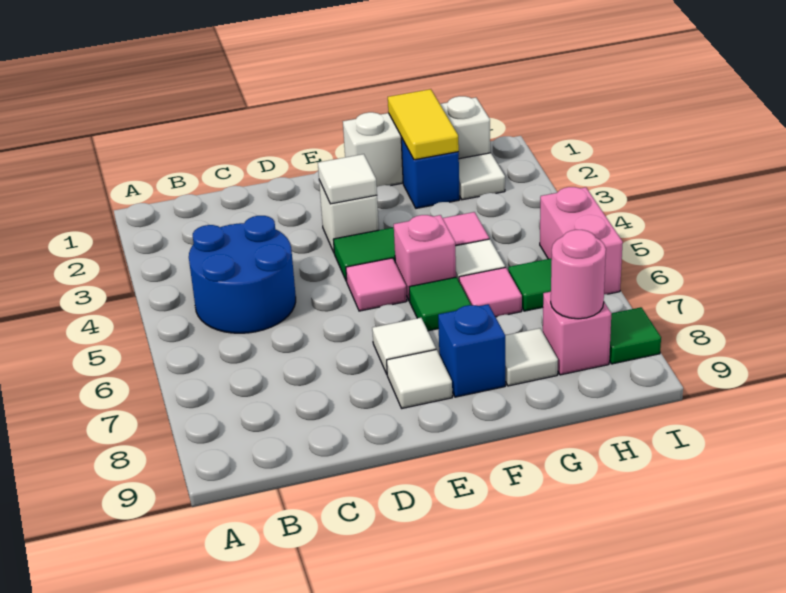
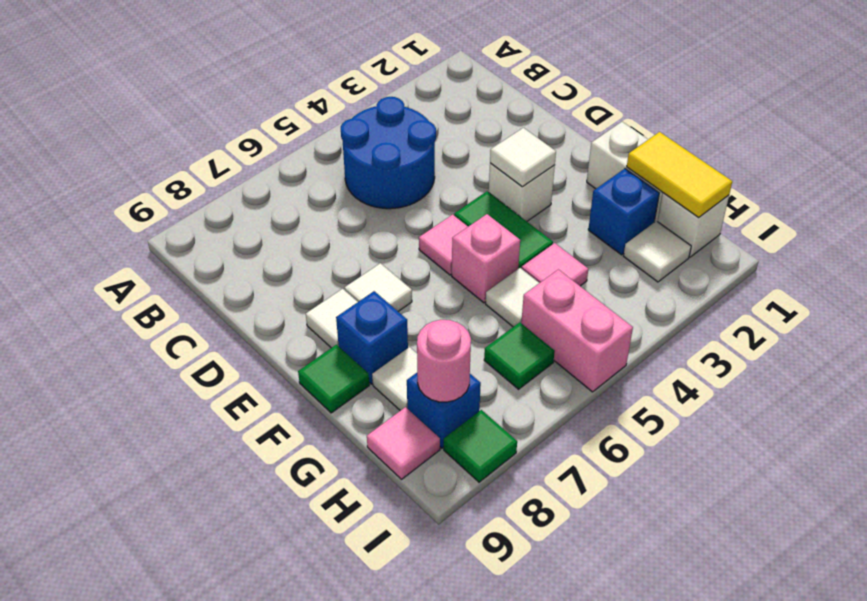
green tile F6 level 1 -> green tile F9 level 1
yellow tile G1:G2 level 2 -> yellow tile G1:H1 level 2
pink tile G6 level 1 -> pink tile H9 level 1
pink brick H8 level 1 -> blue brick H8 level 1
pink brick I5:I6 level 1 -> pink brick H5:I5 level 1

